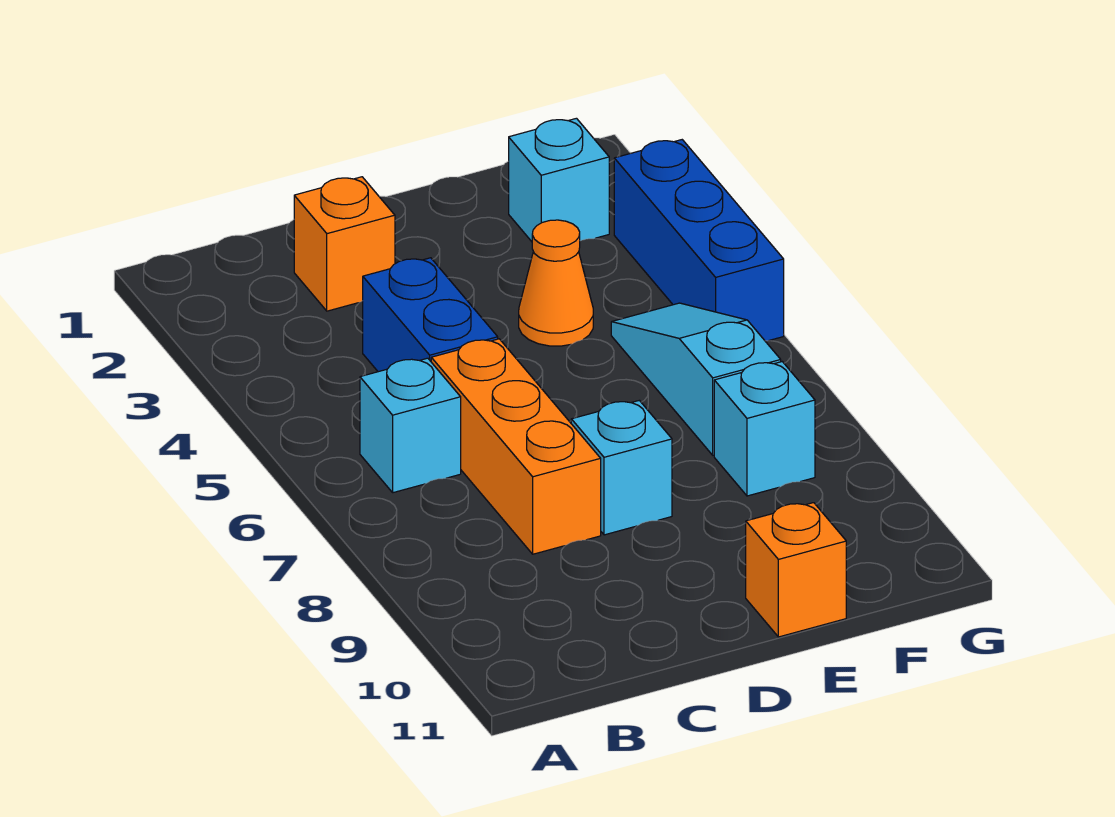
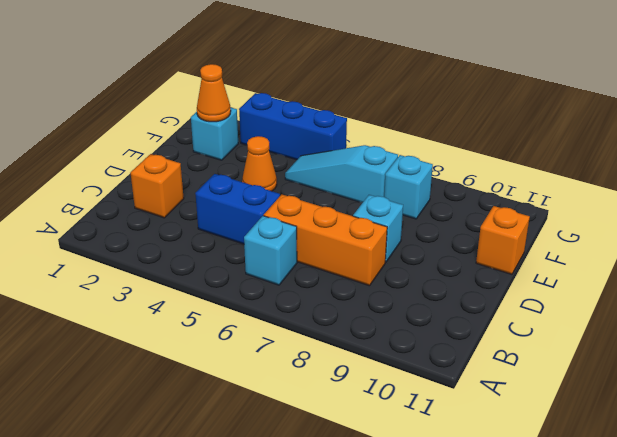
none -> orange cone F2 level 2

